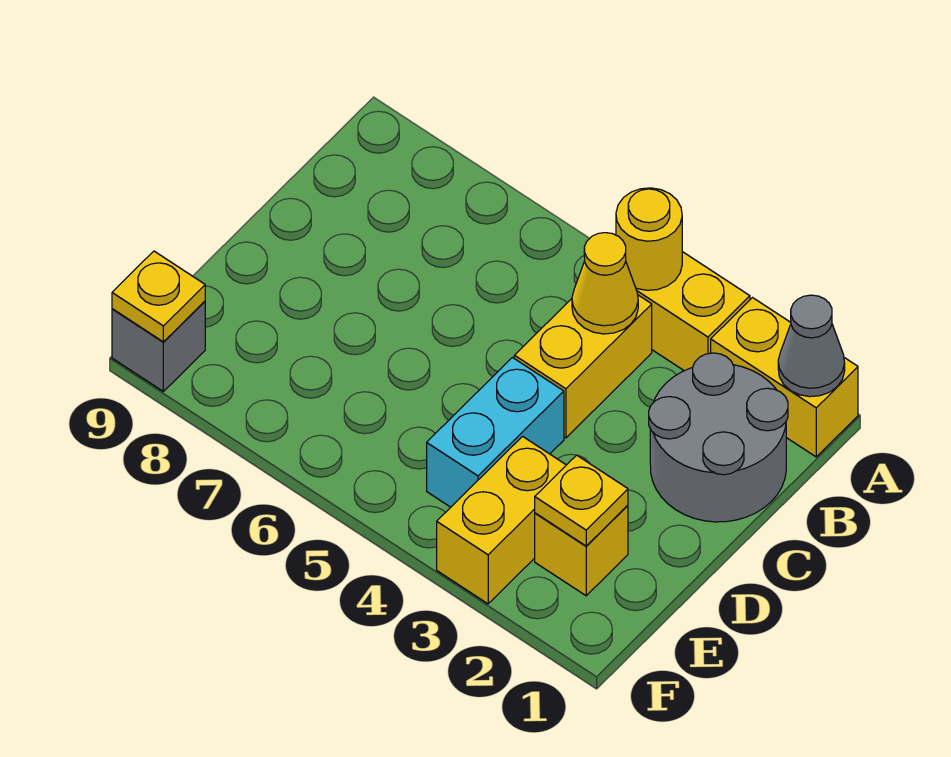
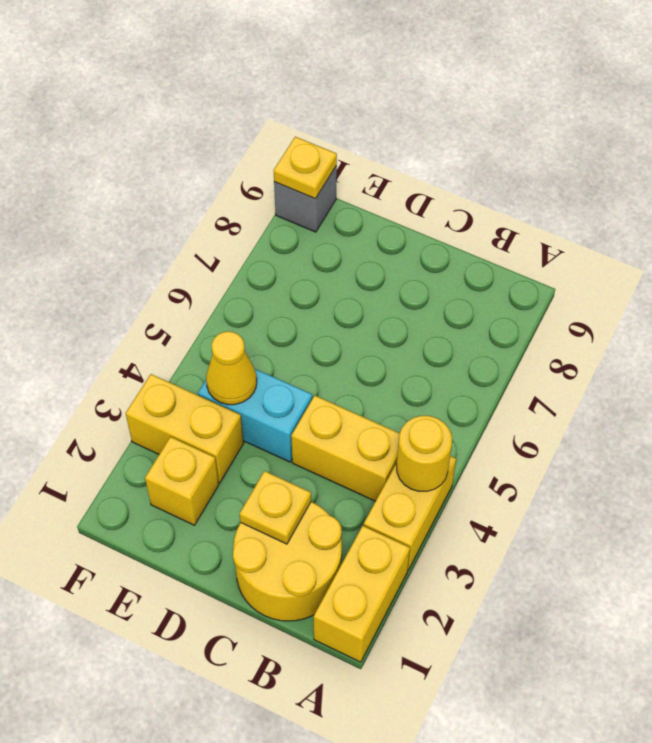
grey cone A1 level 2 -> none
grey round brick B1:C2 level 1 -> yellow round brick B1:C2 level 1
yellow cone B4 level 2 -> yellow cone E4 level 2
yellow plate E2 level 2 -> yellow plate C2 level 2

